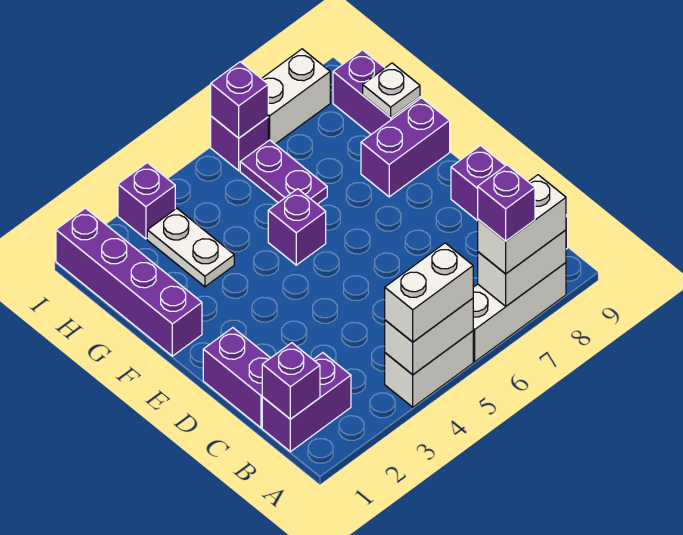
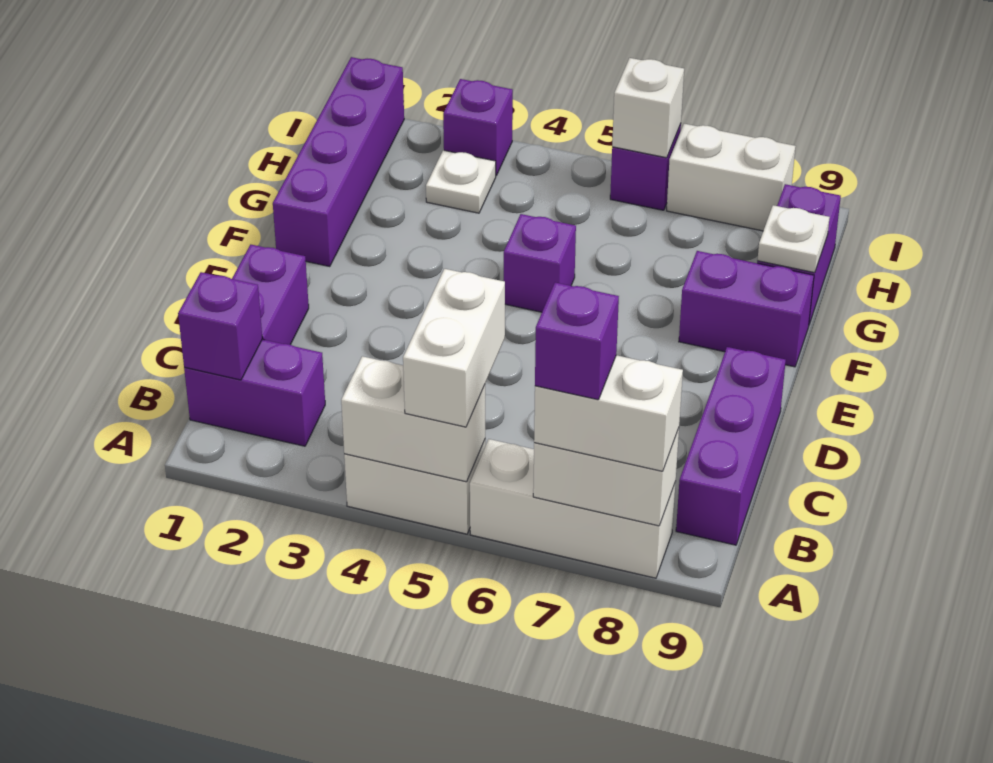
white brick A4:A5 level 3 -> white brick A5:B5 level 3
white plate G3:H3 level 1 -> white plate H3 level 1
purple plate G6:H6 level 1 -> none
purple brick I6 level 2 -> white brick I6 level 2

